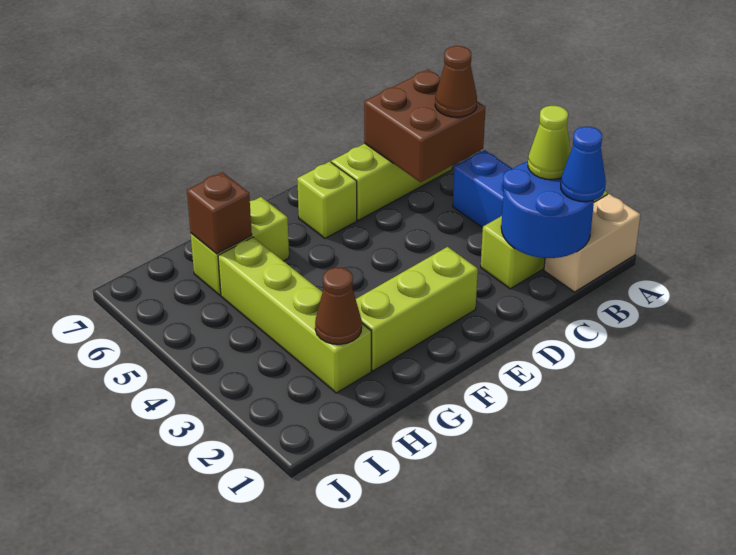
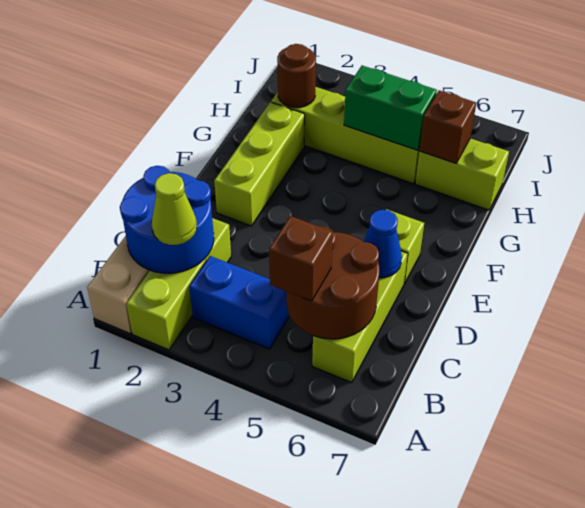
blue cone B1 level 3 -> blue cone D6 level 2
brown brick B5:C6 level 2 -> brown round brick B5:C6 level 2
brown cone B5 level 3 -> brown brick B5 level 3
lime brick G6:H6 level 1 -> lime brick H6:H7 level 1
brown cone H2 level 2 -> brown round brick H2 level 2
none -> green brick H4:H5 level 2

